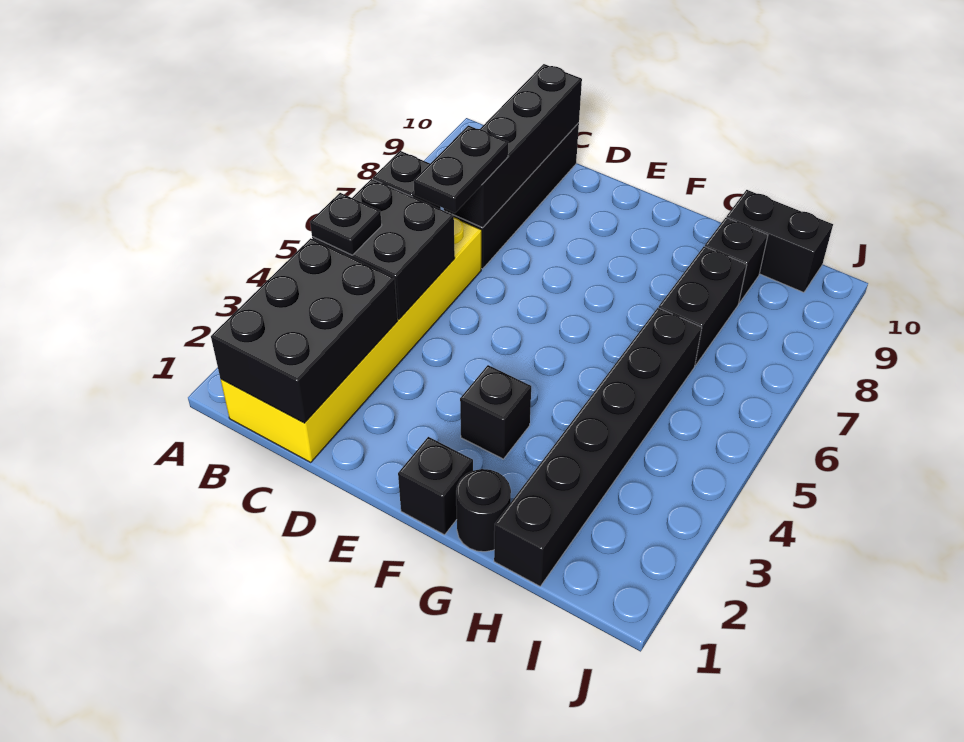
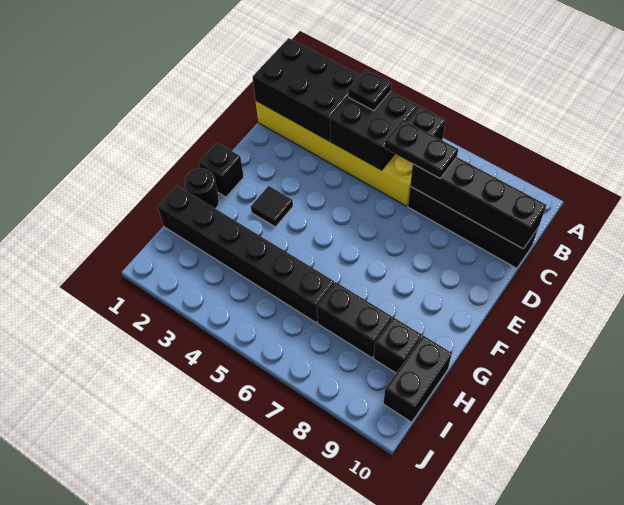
black brick F3 level 1 -> black tile F3 level 1

